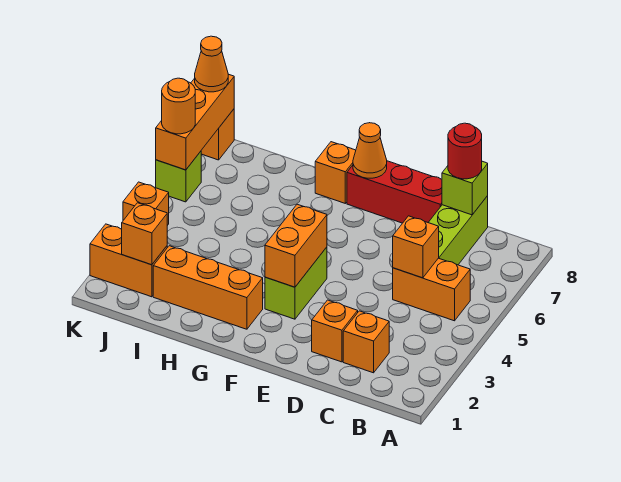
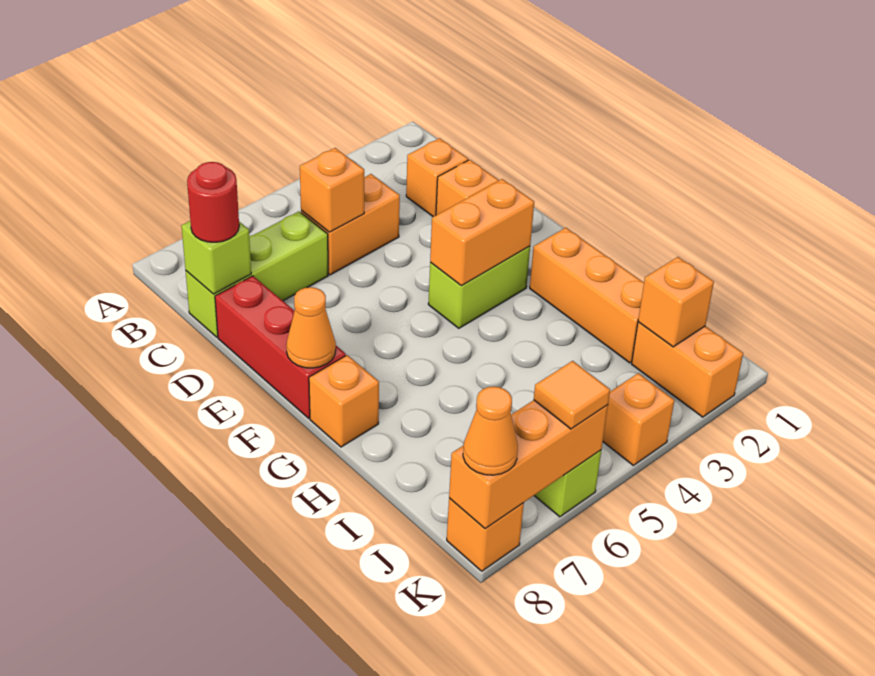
orange brick B5:C5 level 1 -> orange brick C4:C5 level 1
orange round brick K6 level 3 -> orange tile K6 level 3

